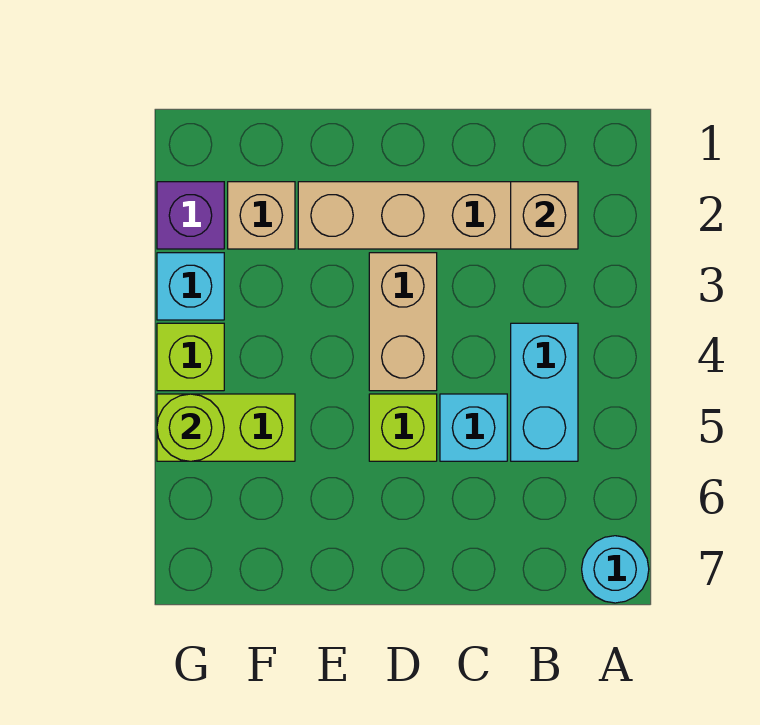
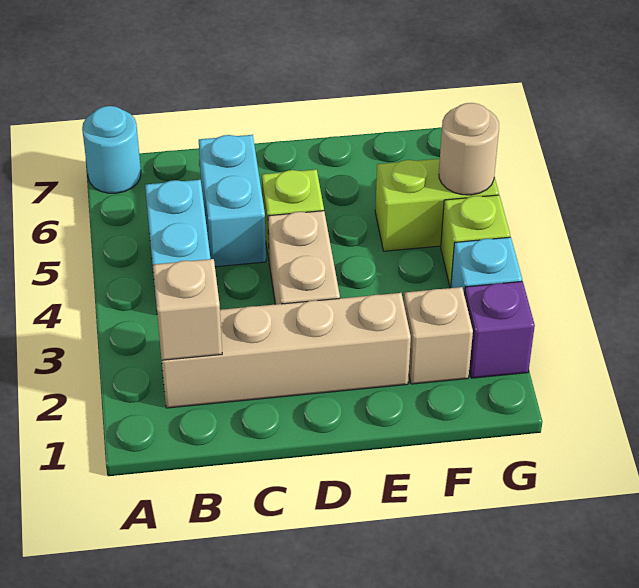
cyan brick C5 level 1 -> cyan brick C5:C6 level 1
lime round brick G5 level 2 -> tan round brick G5 level 2

